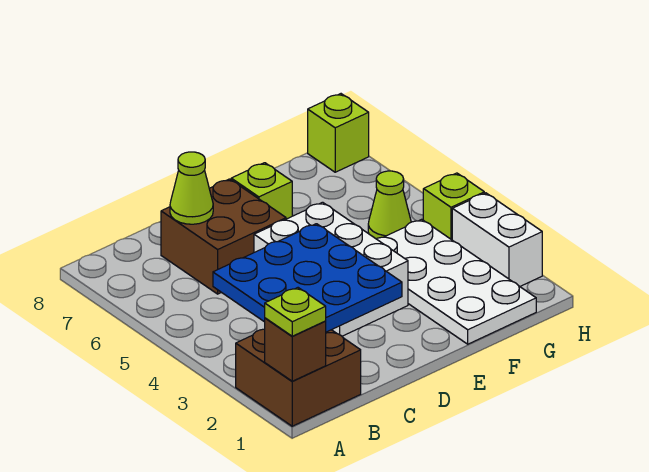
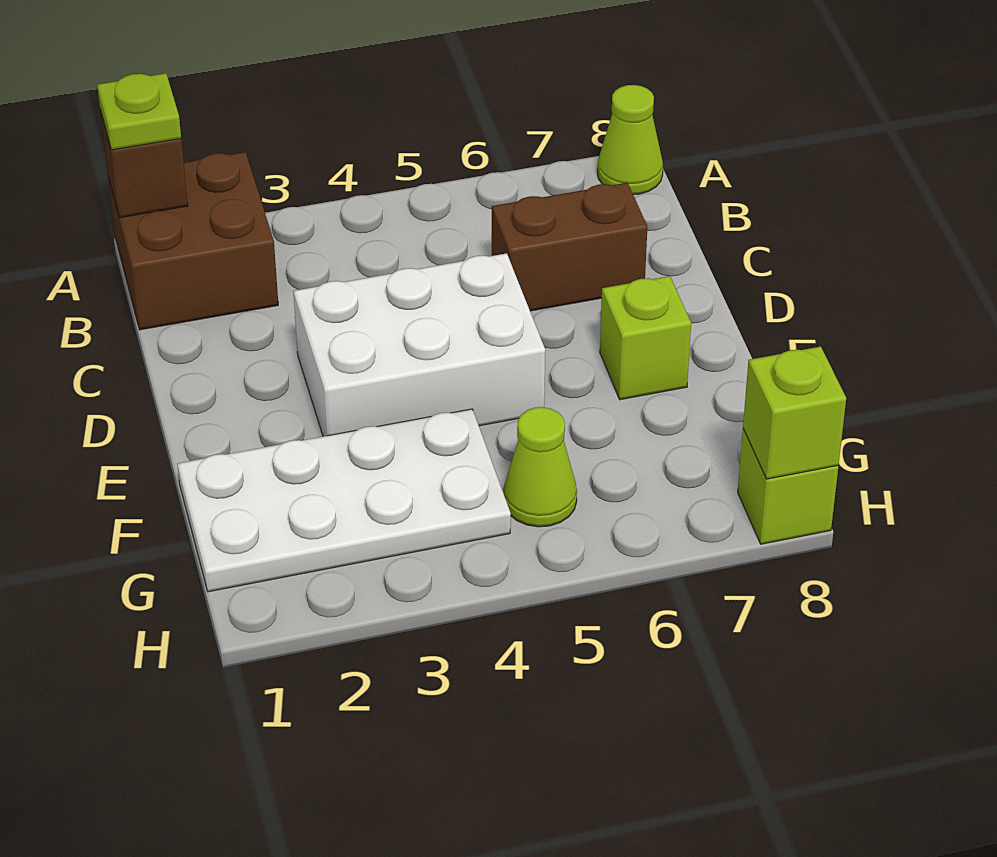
blue plate B2:D4 level 2 -> none
brown brick C6:D7 level 1 -> brown brick C6:C7 level 1
lime cone C7 level 2 -> lime cone A8 level 1
white brick H2:H3 level 1 -> none
lime brick H4 level 1 -> lime brick H8 level 2

